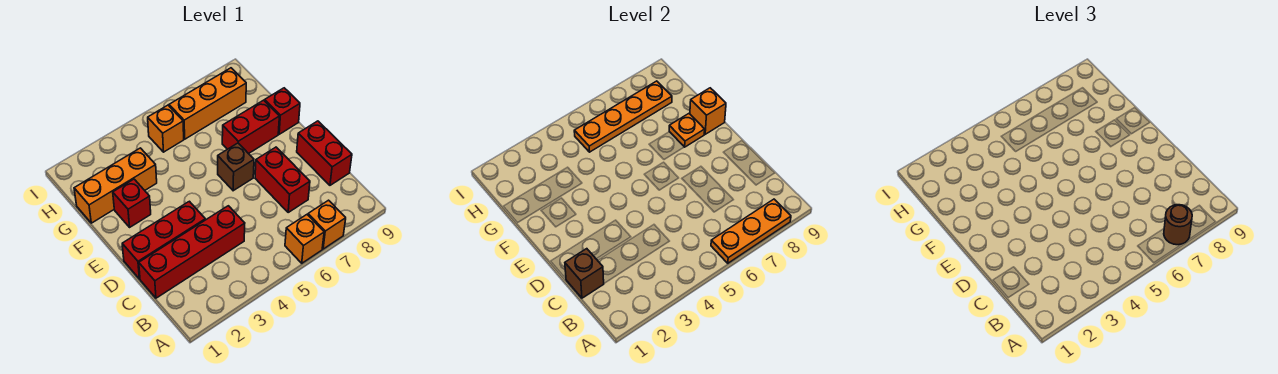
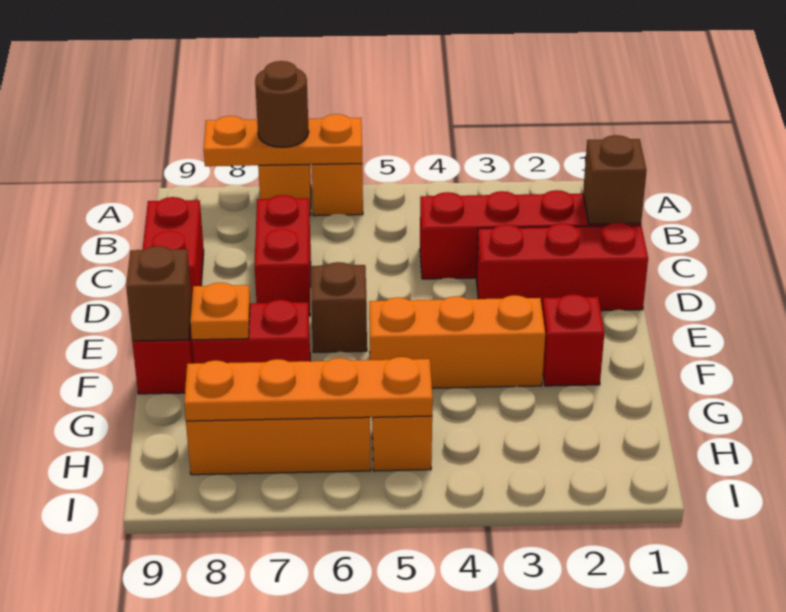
orange brick F9 level 2 -> brown brick F9 level 2
orange brick G1:G3 level 1 -> orange brick F3:F5 level 1

